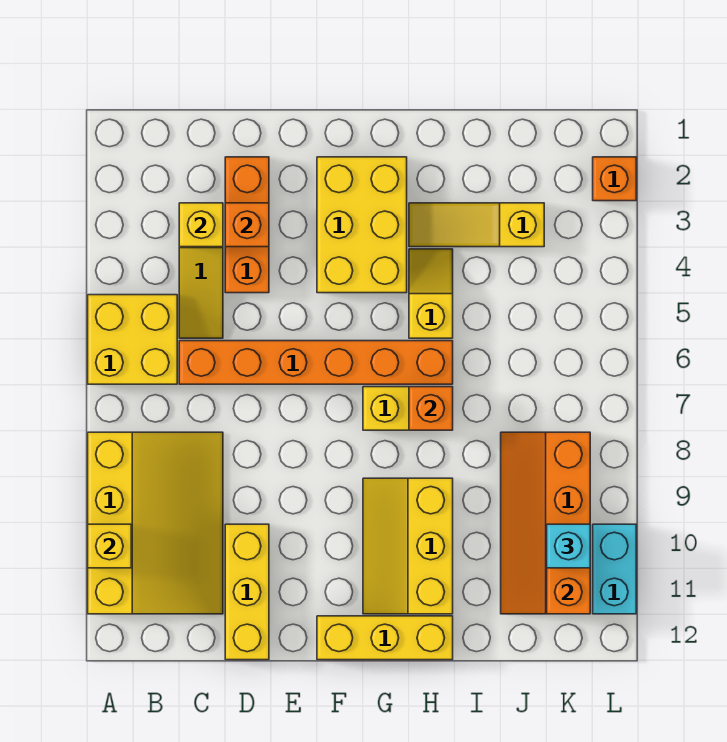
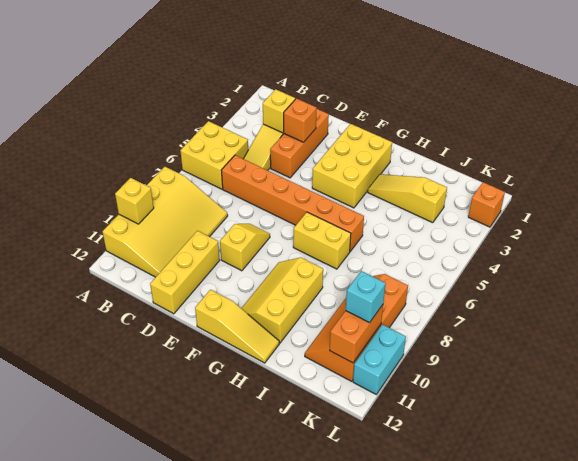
yellow brick F12:H12 level 1 -> yellow slope F12:H12 level 1 top F
yellow slope H4:H5 level 1 top 5 -> yellow slope E8:E9 level 1 top 9
orange brick H7 level 2 -> none

